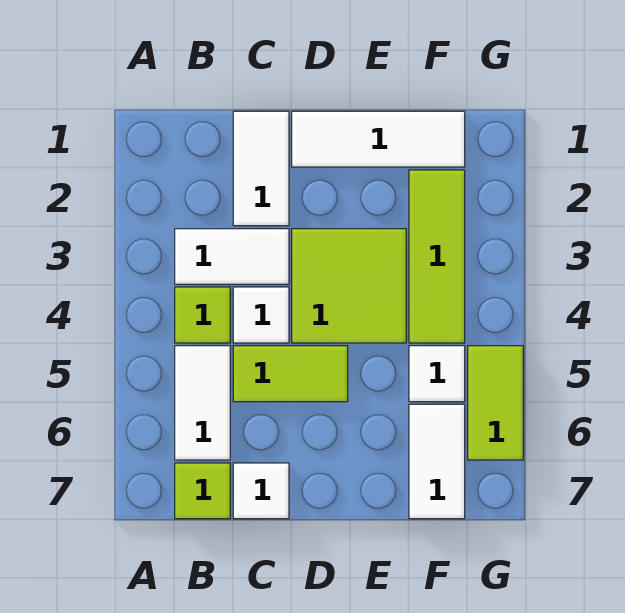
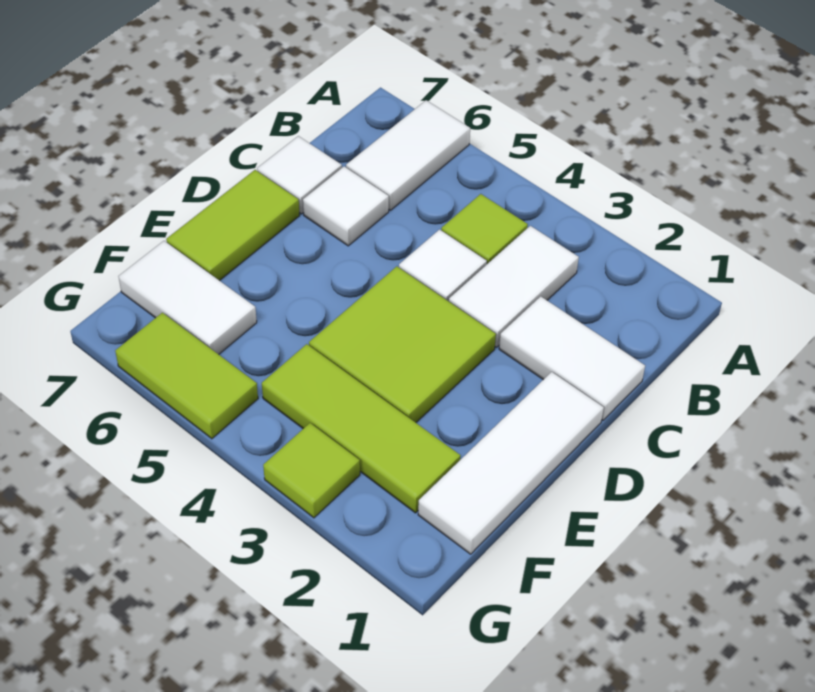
white tile B5:B6 level 1 -> white tile A6:B6 level 1
lime tile B7 level 1 -> lime tile G3 level 1
lime tile C5:D5 level 1 -> lime tile D7:E7 level 1
white tile F5 level 1 -> white tile C6 level 1

